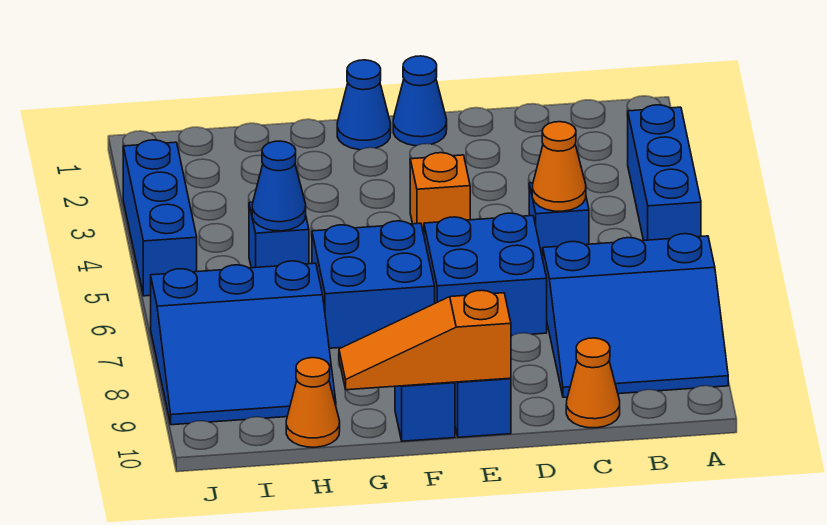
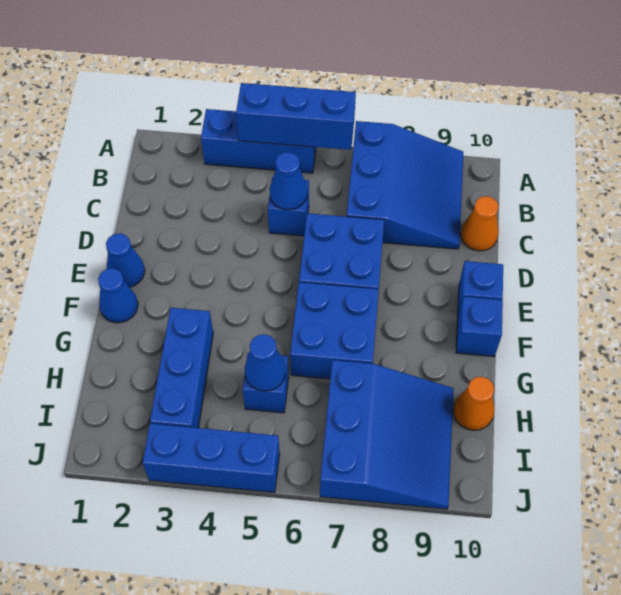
none -> blue brick A4:A6 level 2
orange cone C5 level 2 -> blue cone C5 level 2
orange brick E4 level 1 -> none
orange slope E10:G10 level 2 top E -> none
none -> blue brick G3:I3 level 1

